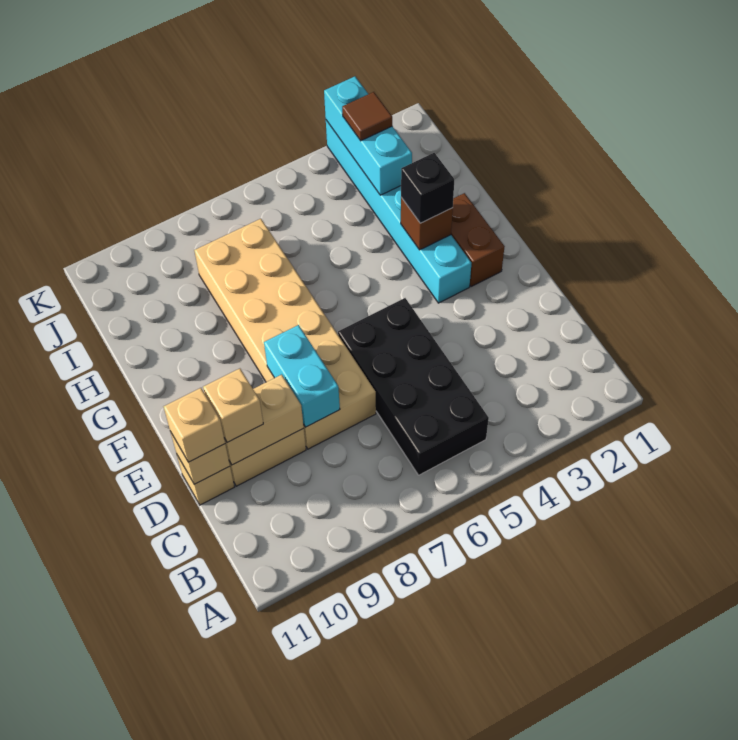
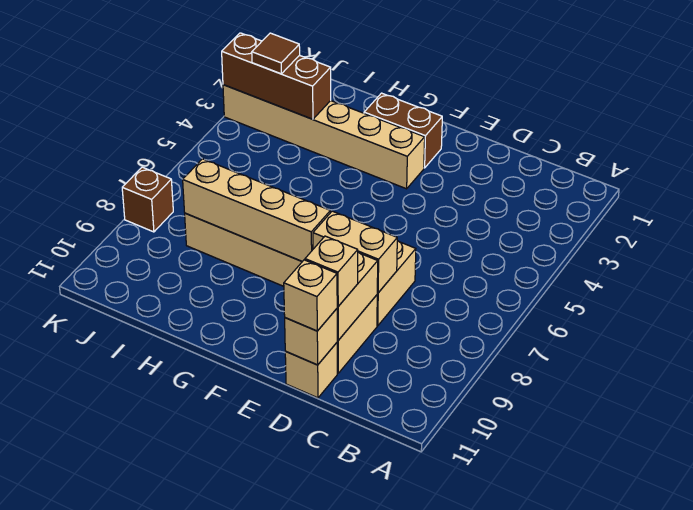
black brick B5:E6 level 1 -> none
cyan brick D8:E8 level 2 -> tan brick D8:E8 level 2
cyan brick F3:K3 level 1 -> tan brick F3:K3 level 1
none -> tan brick F8:I8 level 2
brown brick G3 level 2 -> brown brick K8 level 1
black brick G3 level 3 -> none
cyan brick I3:K3 level 2 -> brown brick I3:K3 level 2

